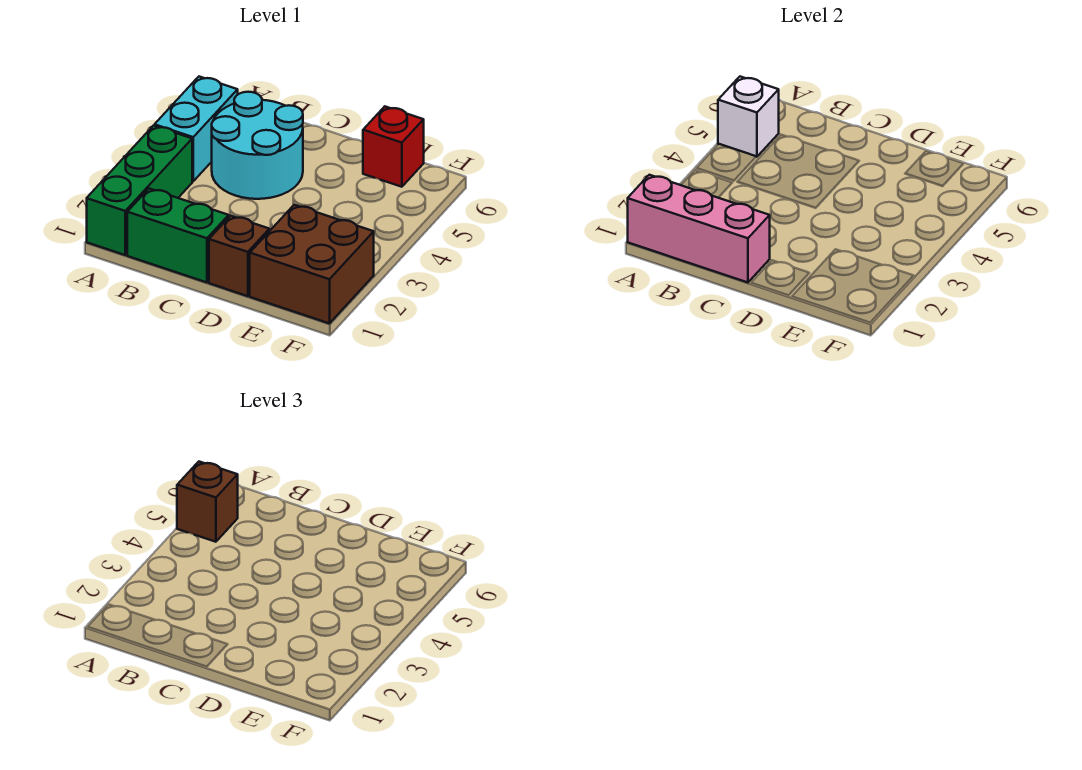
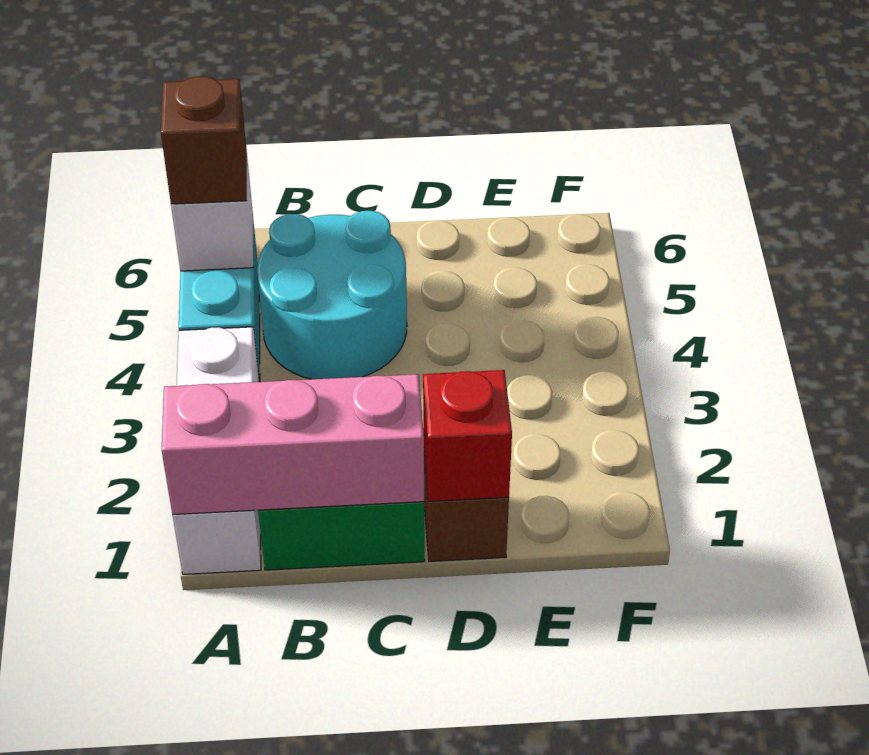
green brick A1:A3 level 1 -> white brick A1:A3 level 1
brown brick E1:F2 level 1 -> none
red brick E6 level 1 -> red brick D1 level 2

